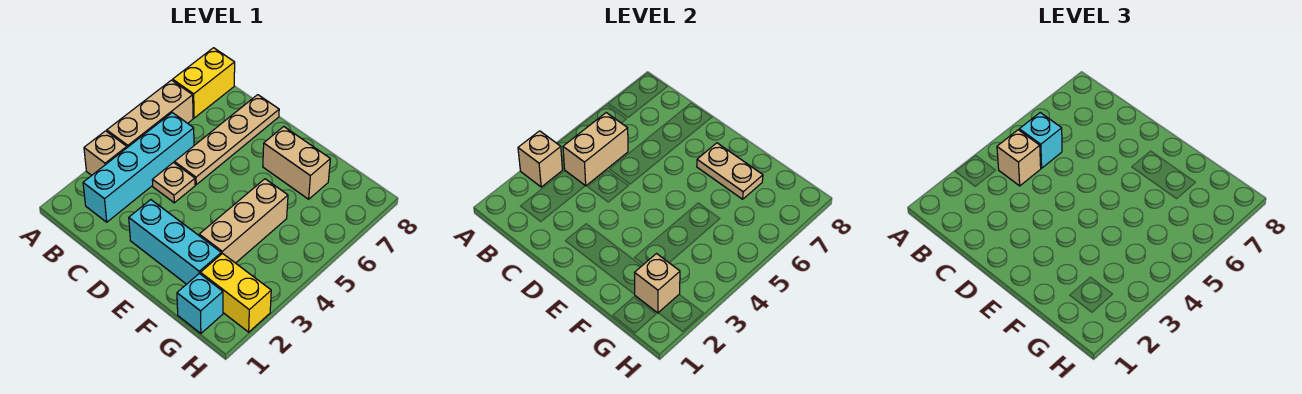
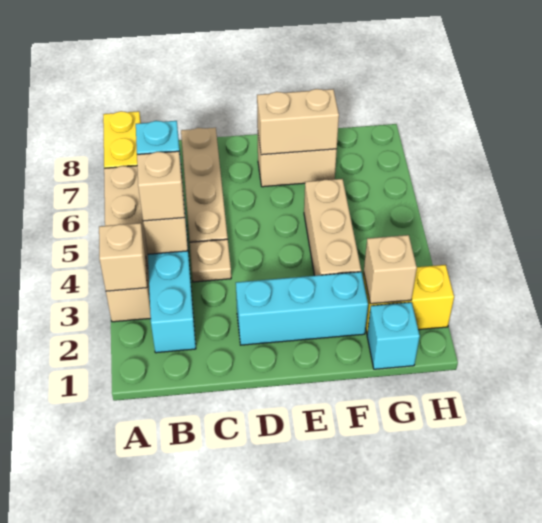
tan plate E7:F7 level 2 -> tan brick E7:F7 level 2

